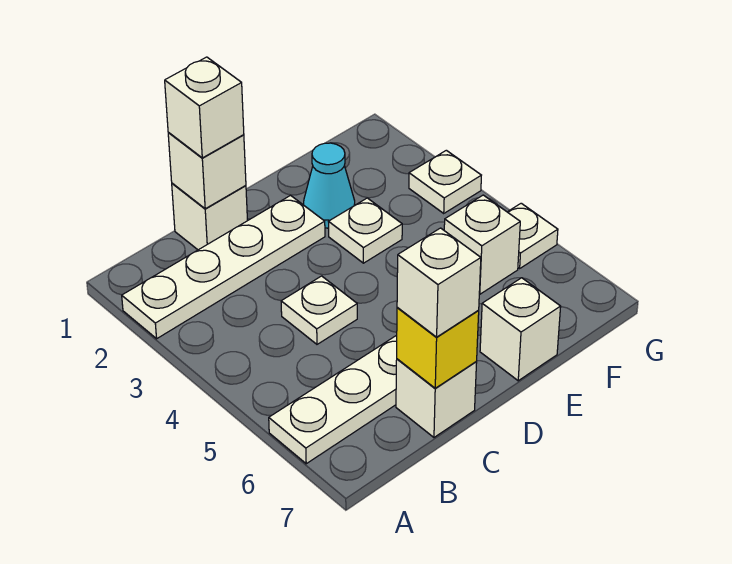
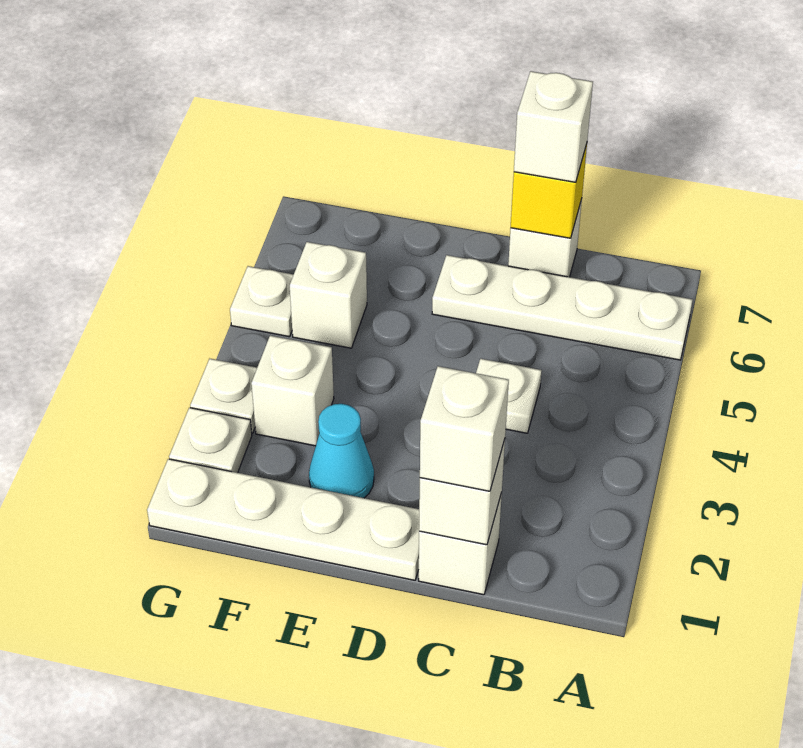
white plate A2:D2 level 1 -> white plate D1:G1 level 1
white plate E3 level 1 -> white plate G2 level 1
white brick E7 level 1 -> white brick F3 level 1

